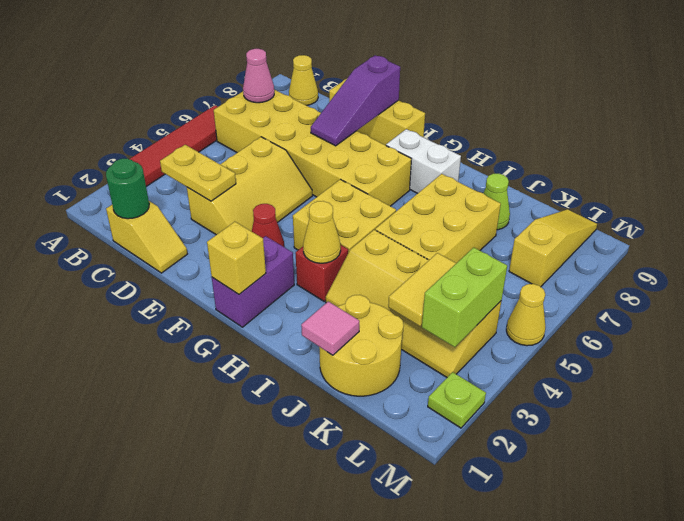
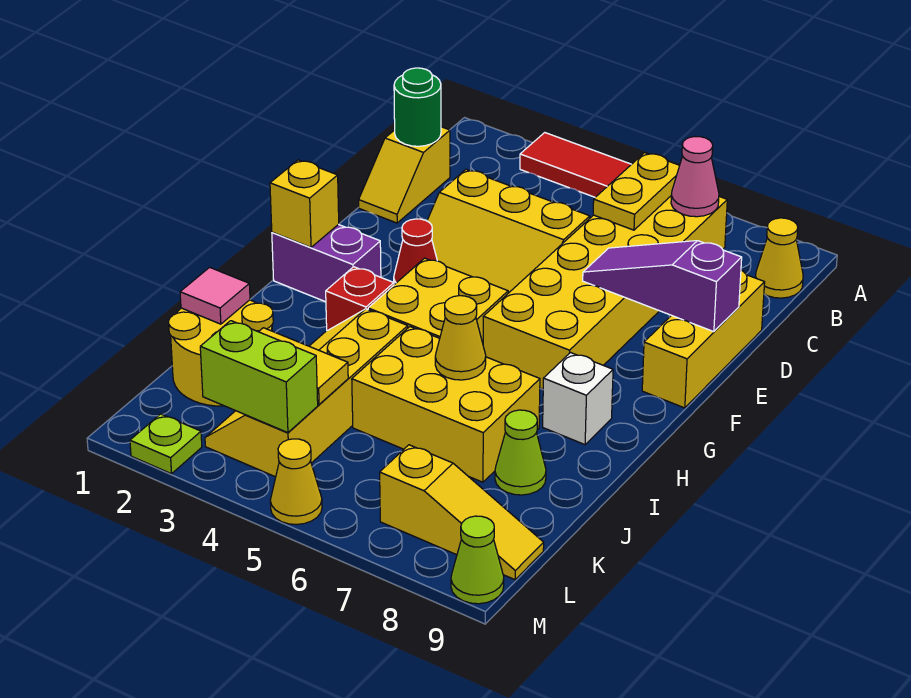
yellow plate C3:D3 level 2 -> yellow plate B6:C6 level 2
white brick G8:H8 level 1 -> white brick H8 level 1
yellow cone H3 level 2 -> yellow cone I6 level 2
none -> lime cone M9 level 1

